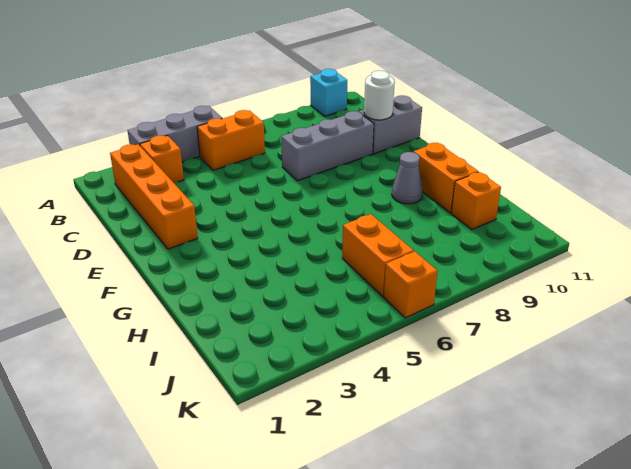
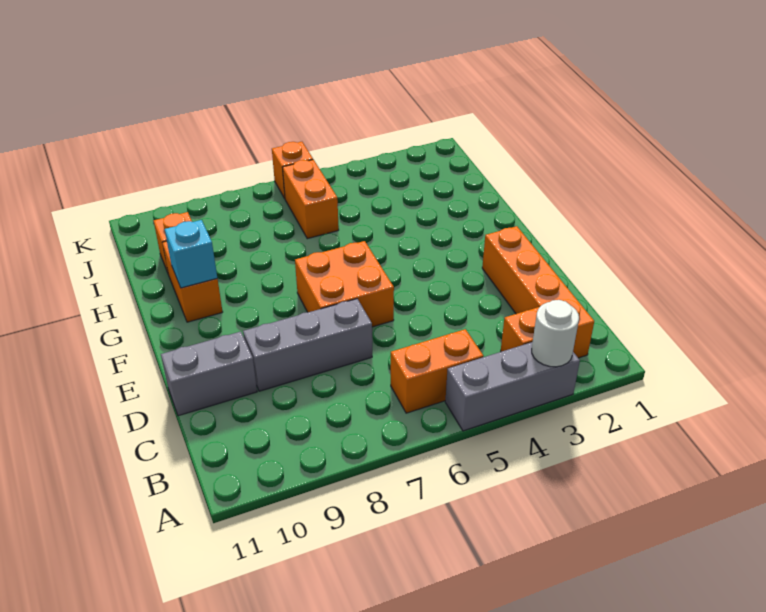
cyan brick A10 level 1 -> cyan brick G10 level 2
white round brick D10 level 2 -> white round brick A3 level 2
none -> orange brick E6:F7 level 1
grey cone G9 level 1 -> none

